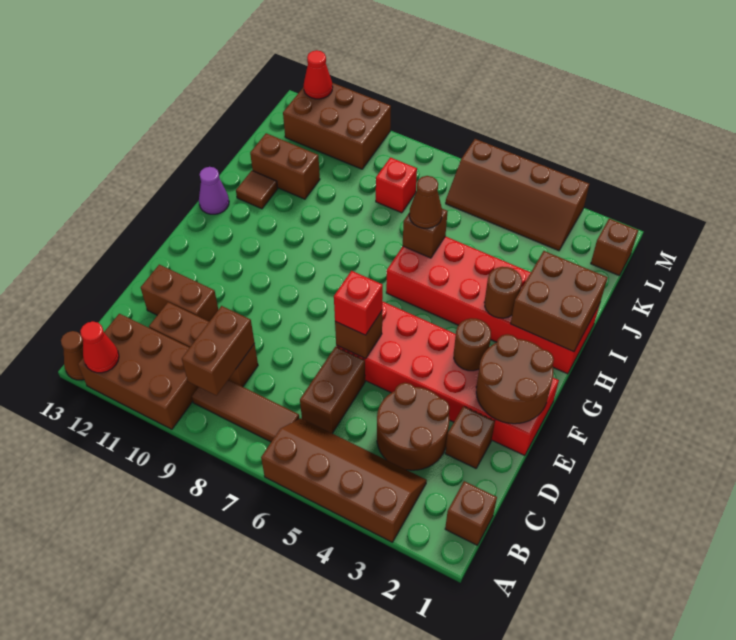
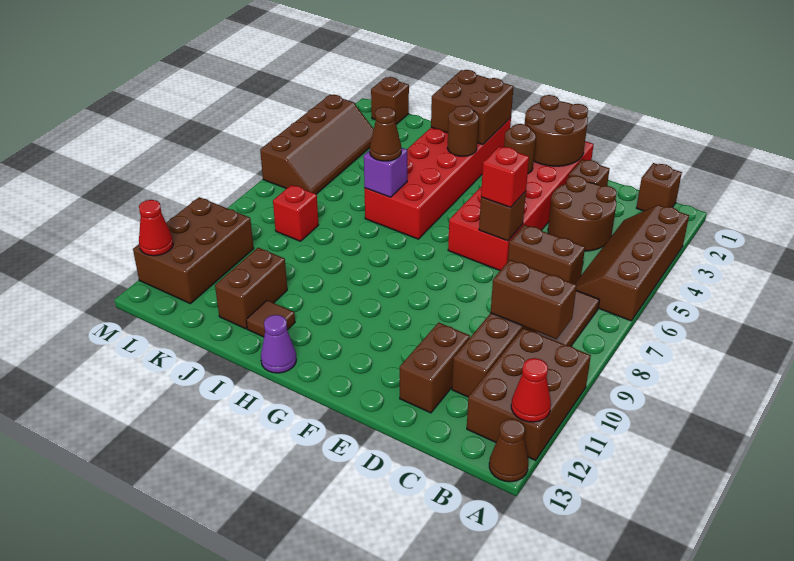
brown brick I6 level 2 -> purple brick I6 level 2

